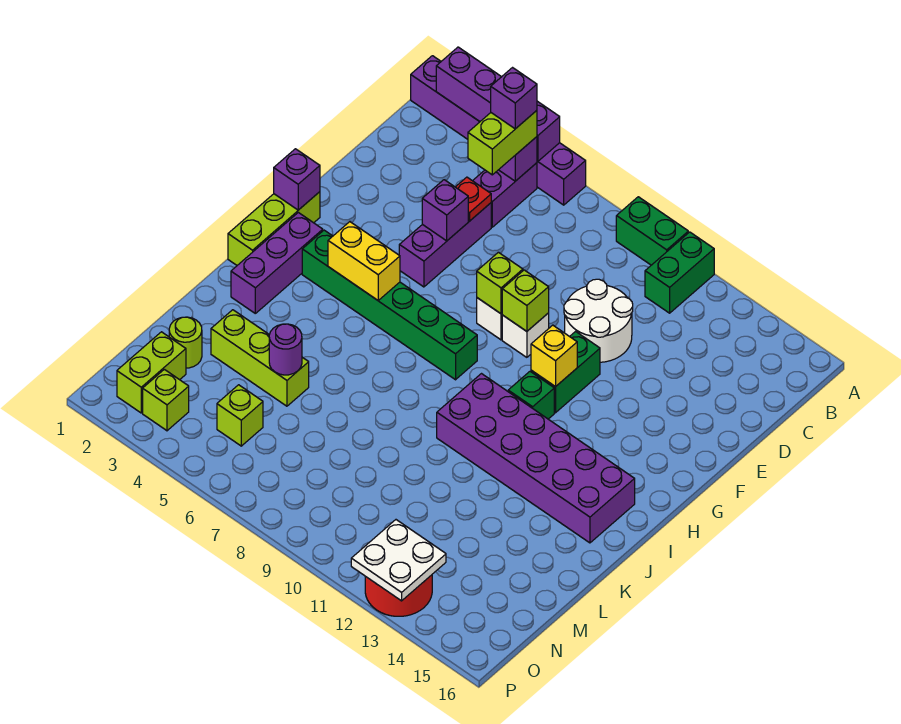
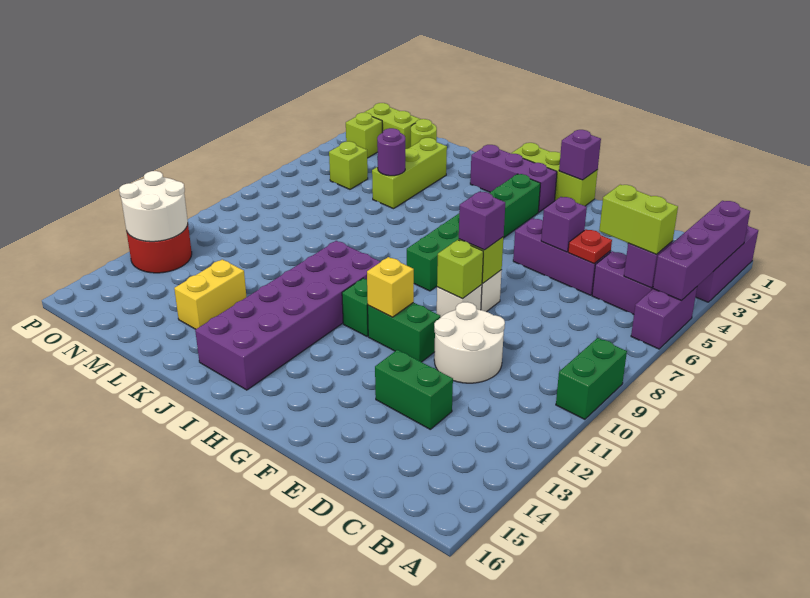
green brick A11:B11 level 1 -> green brick D13:E13 level 1
purple brick B5 level 4 -> purple brick F8 level 3
yellow brick H4:H5 level 2 -> yellow brick L13:L14 level 1
white plate O12:P13 level 2 -> white round brick O12:P13 level 2

